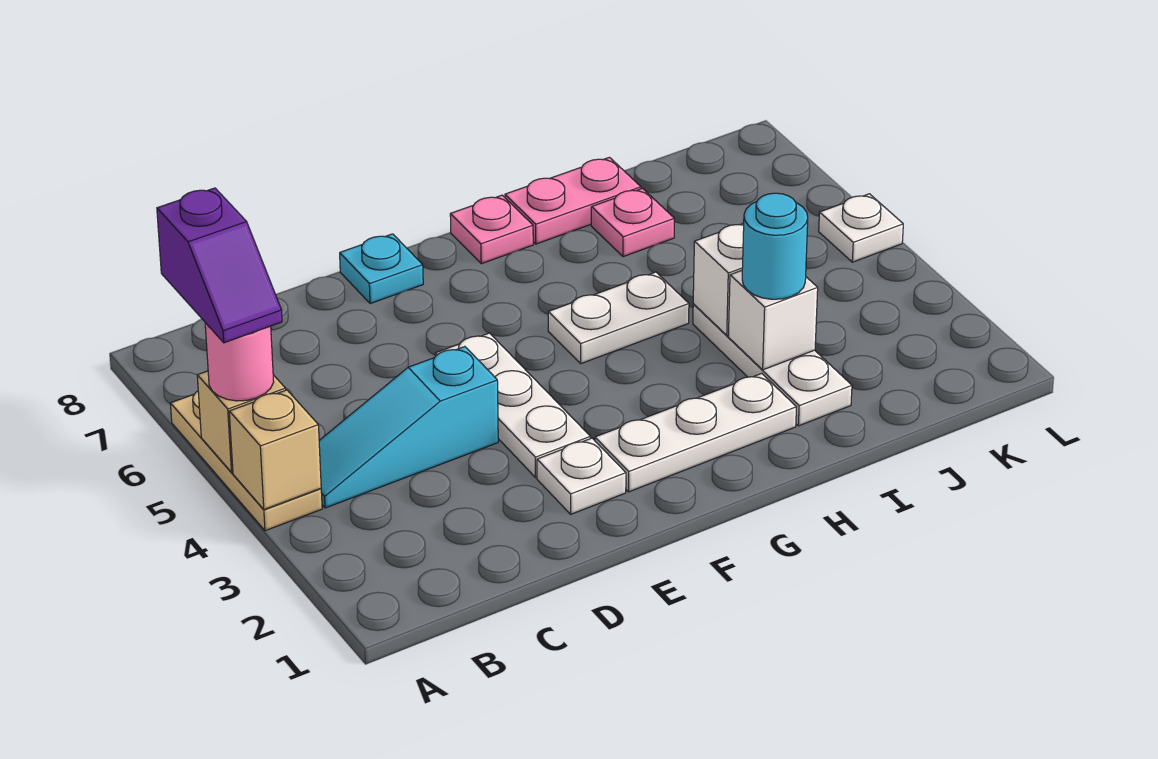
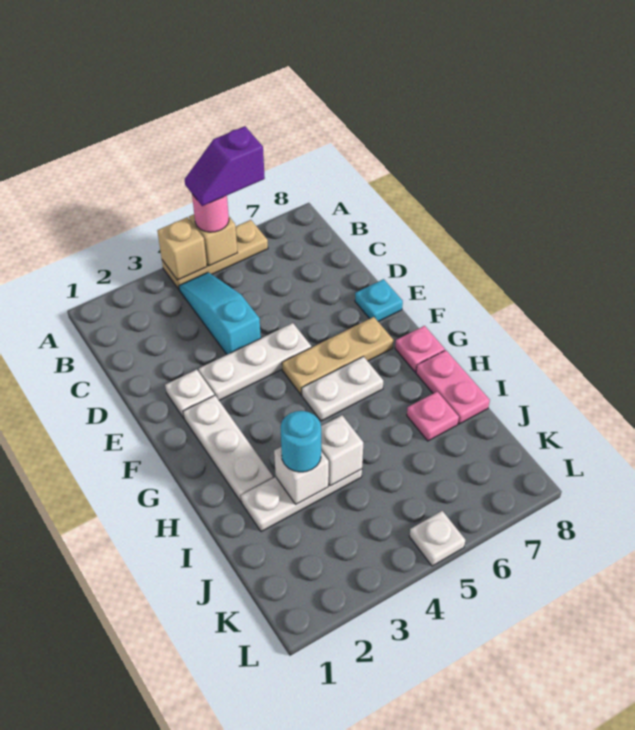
none -> tan plate F5:F7 level 1
white plate G5:H5 level 1 -> white plate G5:G6 level 1

